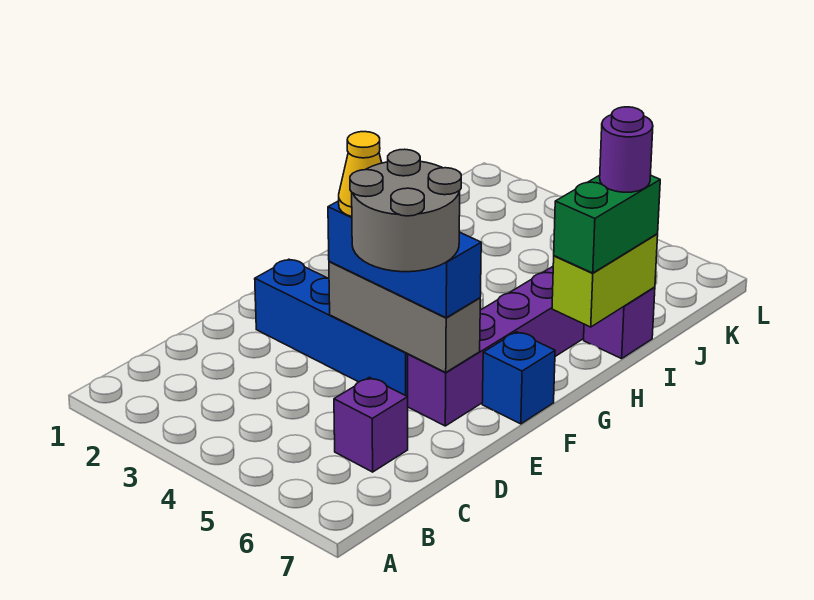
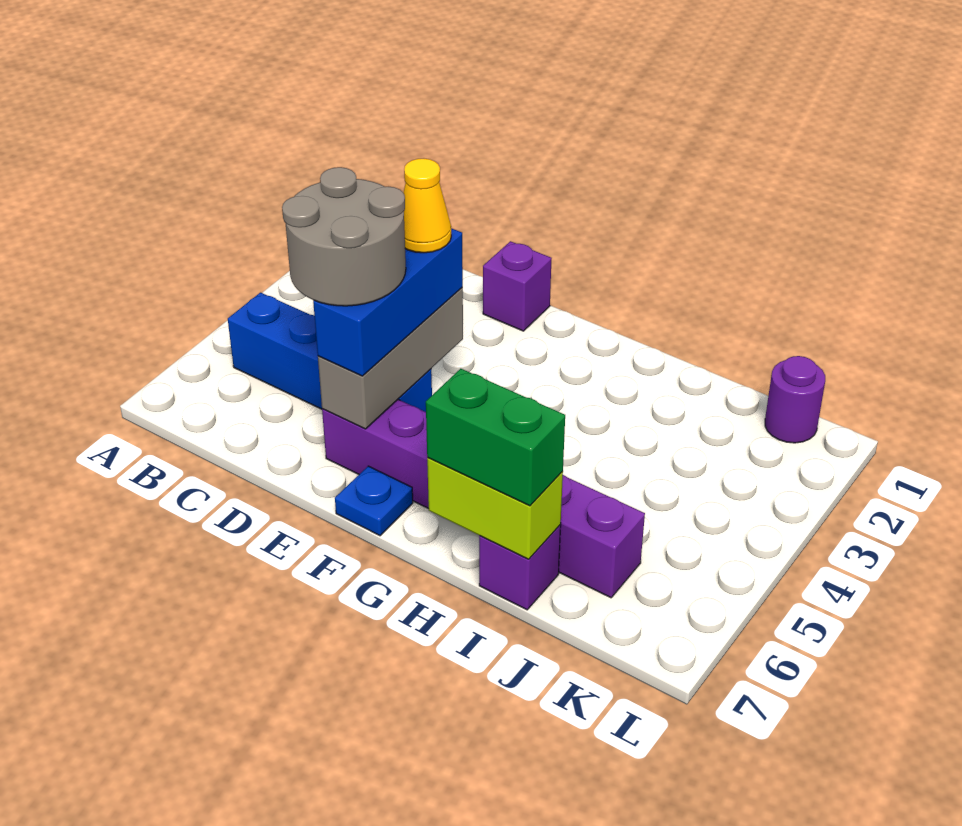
purple brick C6 level 1 -> purple brick E1 level 1
blue brick E2:E5 level 1 -> blue brick B5:E5 level 1
blue brick F7 level 1 -> blue plate F7 level 1
purple round brick I7 level 4 -> purple round brick K1 level 1

